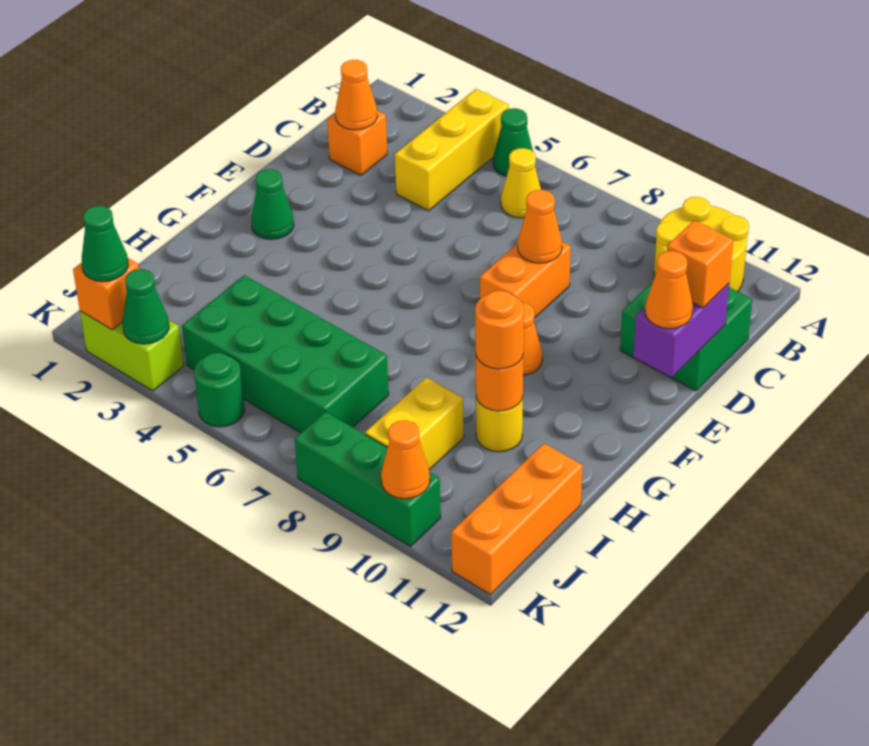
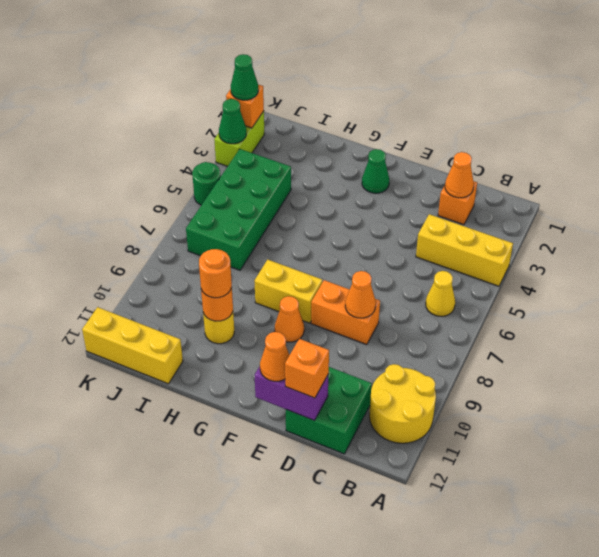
green cone A5 level 1 -> none
yellow brick I9:J9 level 1 -> yellow brick F8:G8 level 1
orange brick I12:K12 level 1 -> yellow brick I12:K12 level 1
green brick K8:K10 level 1 -> none
orange cone K10 level 2 -> none

